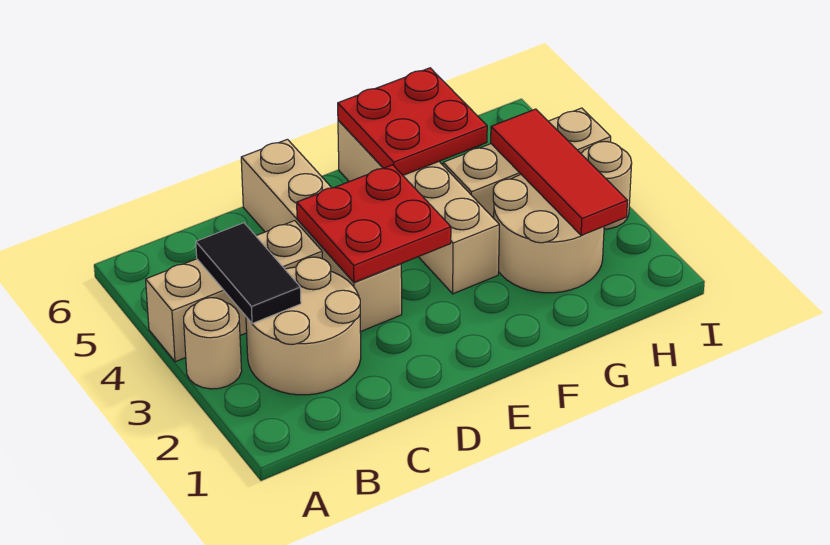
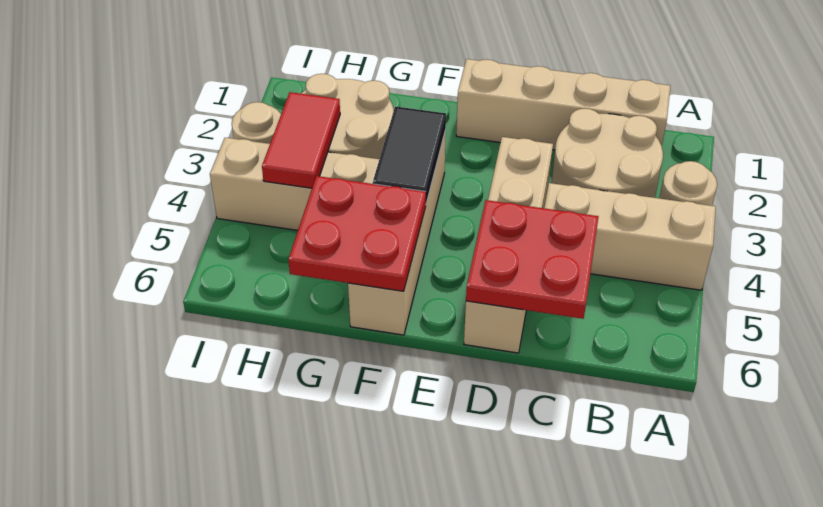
none -> tan brick B1:E1 level 1
black tile B3:B4 level 2 -> black tile F3:F4 level 2
red plate D3:E4 level 2 -> red plate C5:D6 level 2
red tile H2:H4 level 2 -> red tile H3:H4 level 2

